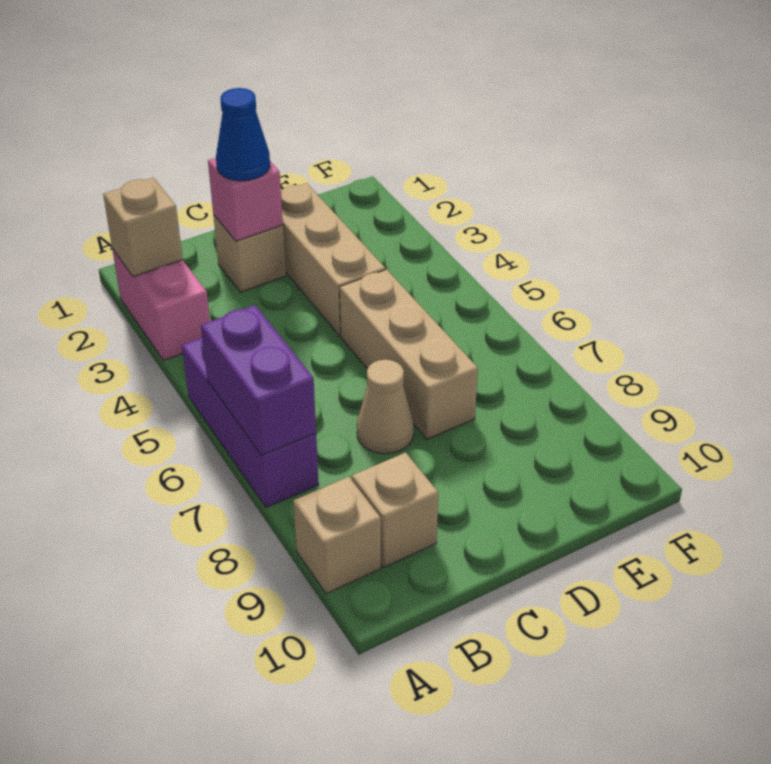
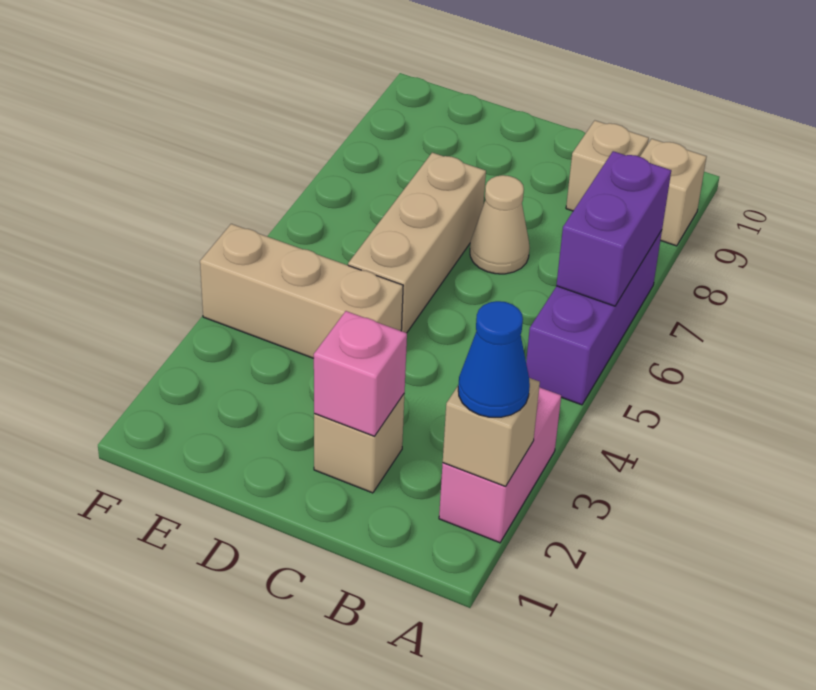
blue cone C2 level 3 -> blue cone A2 level 3
tan brick D2:D4 level 1 -> tan brick D4:F4 level 1

